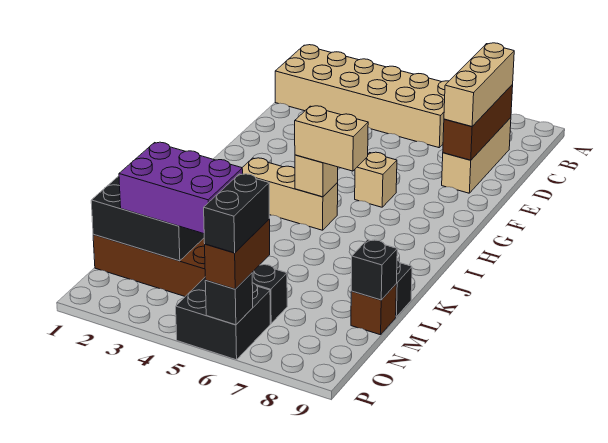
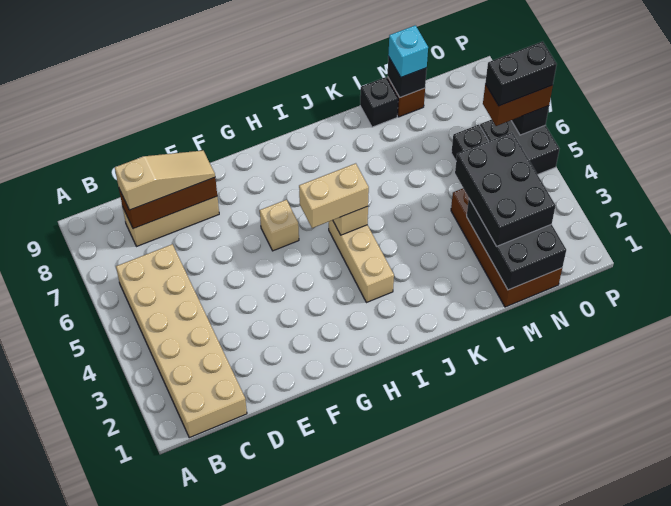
tan brick C8:E8 level 3 -> tan slope C8:E8 level 3 top C
tan brick I5:I6 level 3 -> tan brick H5:I5 level 3
purple brick M2:N4 level 3 -> black brick M2:N4 level 3
none -> cyan brick M9 level 3

